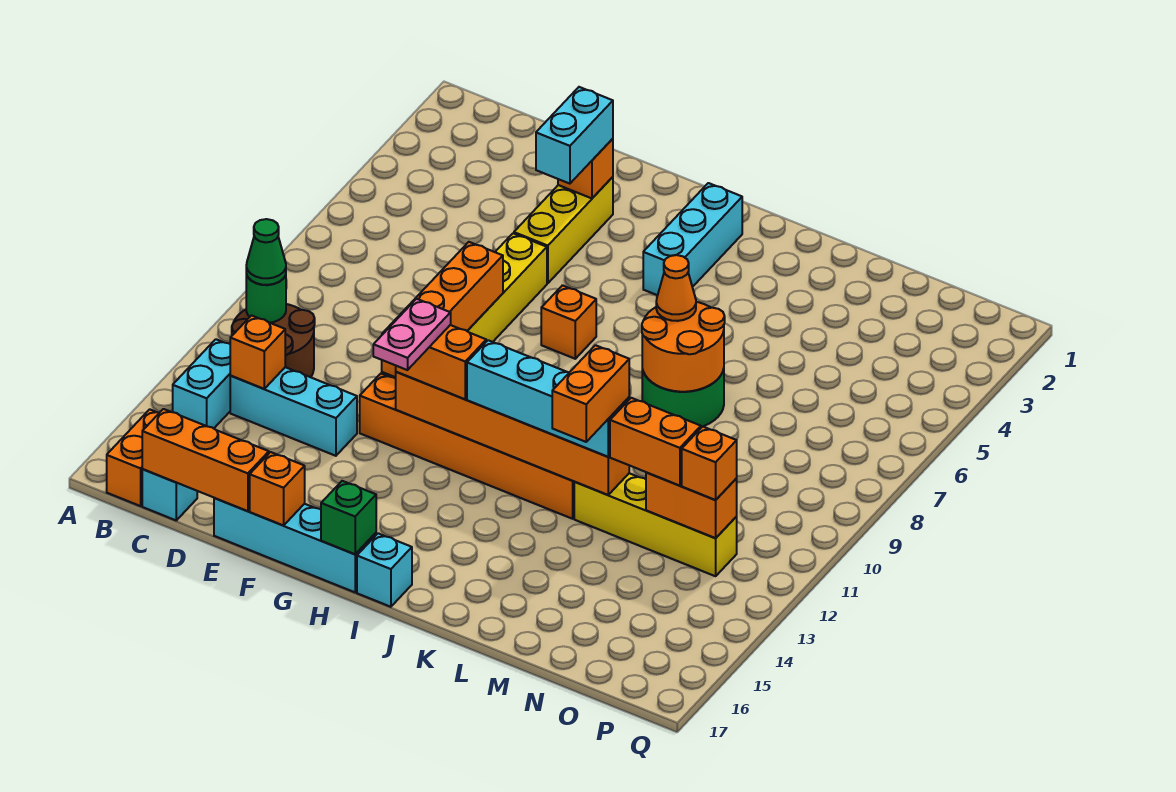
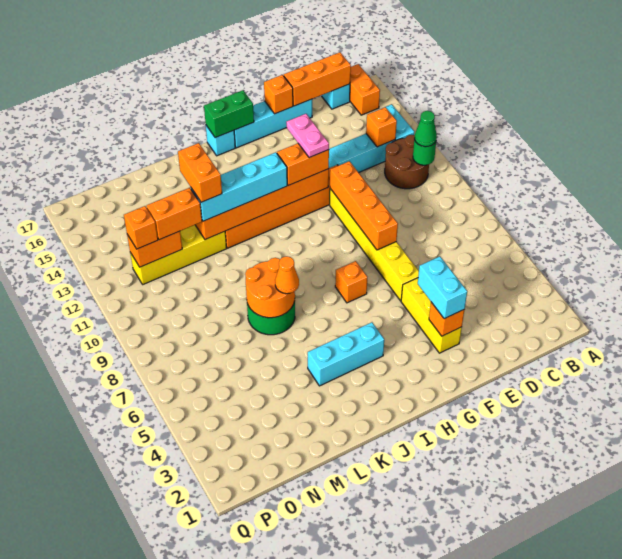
green brick H17 level 2 -> green brick H17:I17 level 2
cyan brick I2:I4 level 1 -> cyan brick I4:K4 level 1

